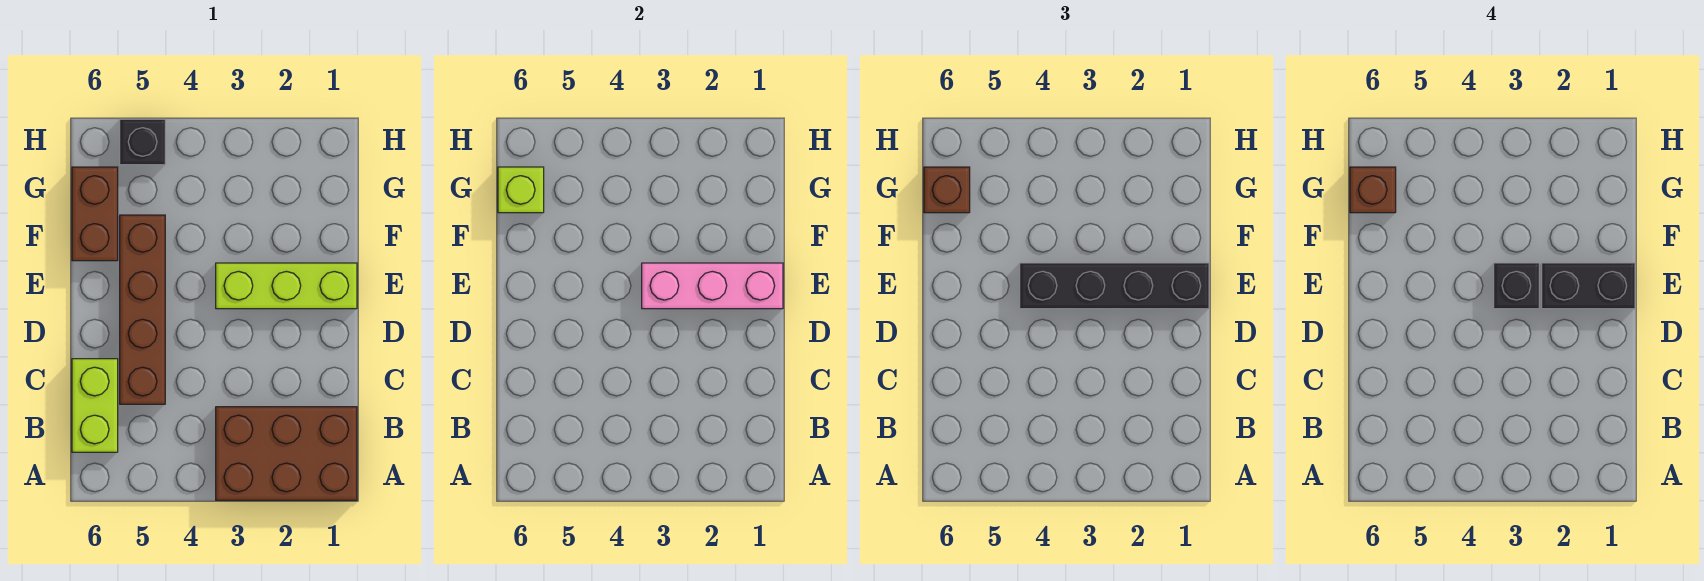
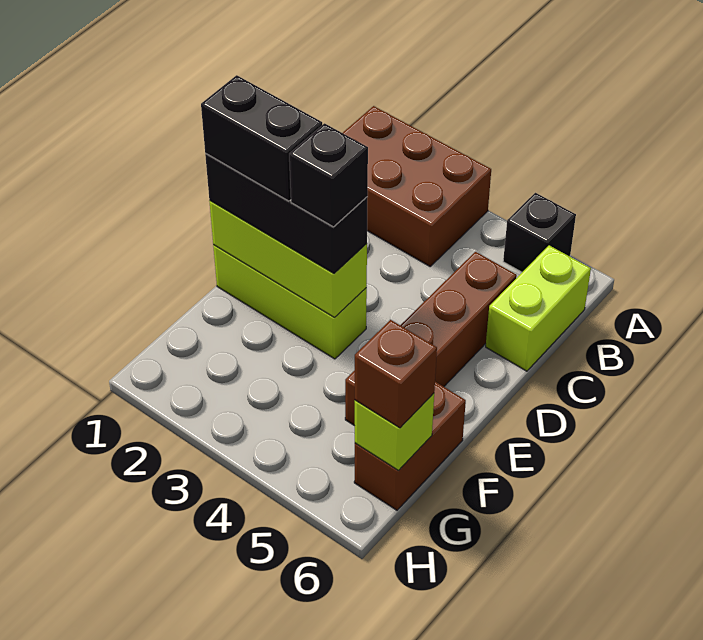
pink brick E1:E3 level 2 -> lime brick E1:E3 level 2
black brick E1:E4 level 3 -> black brick E1:E3 level 3
brown brick G6 level 4 -> none
black brick H5 level 1 -> black brick A5 level 1

